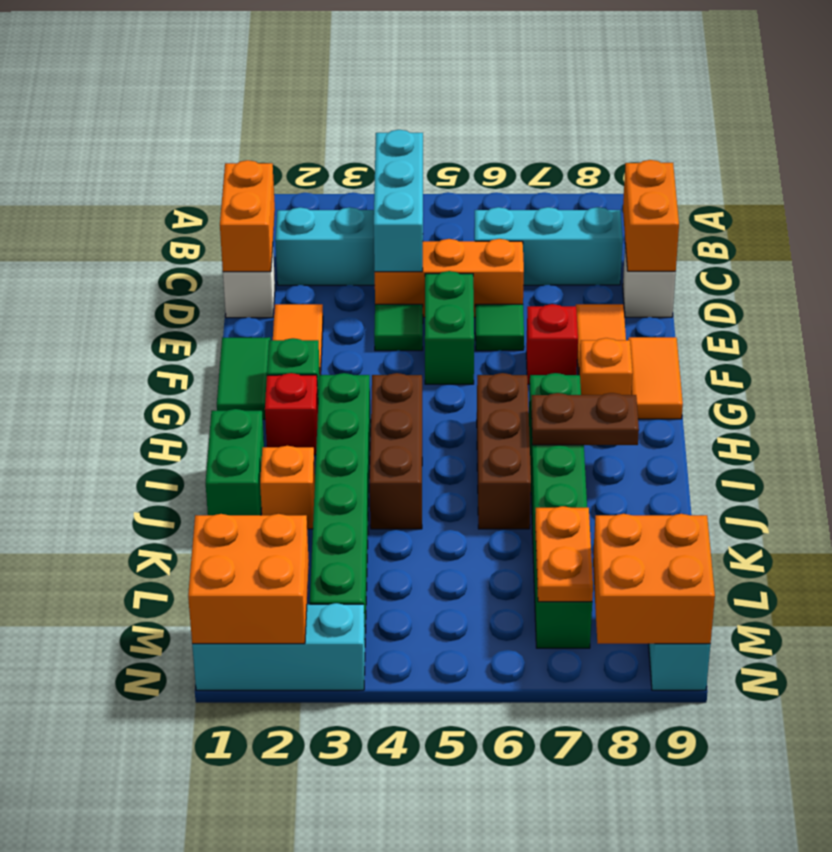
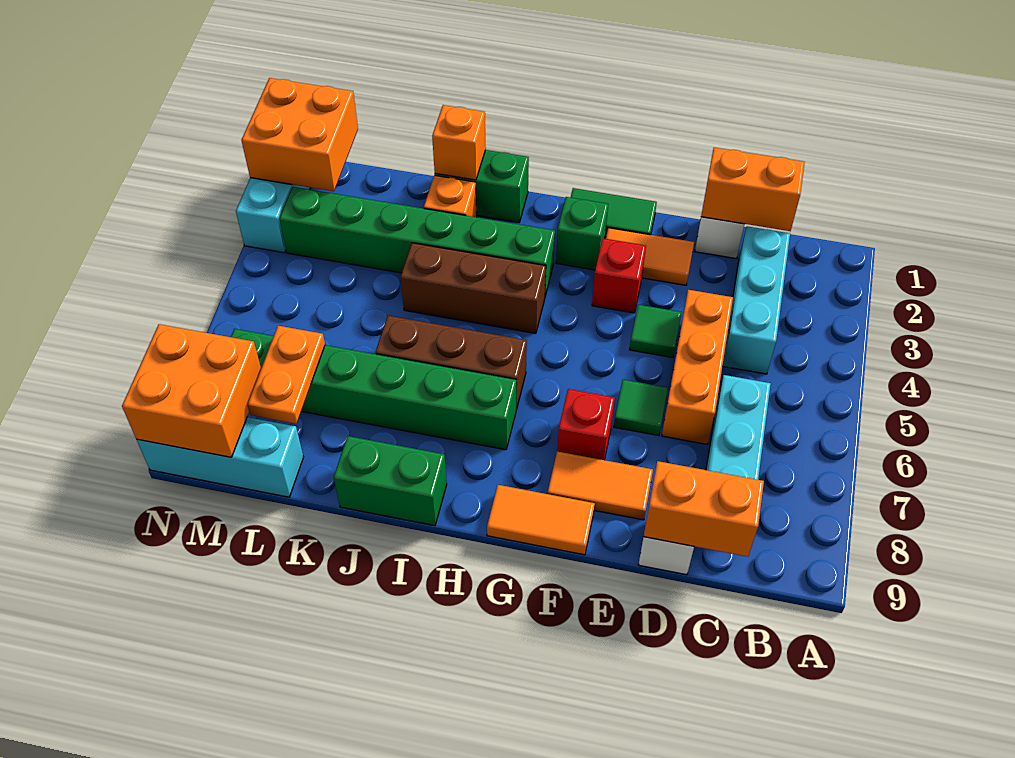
cyan brick B4:D4 level 2 -> none
green brick E5:F5 level 1 -> green brick I9:J9 level 1
orange brick G8 level 1 -> orange brick J1 level 2
red brick H2 level 1 -> red brick F3 level 1
brown plate I7:I8 level 2 -> none
orange plate L7:M7 level 2 -> orange plate L7:L8 level 2

